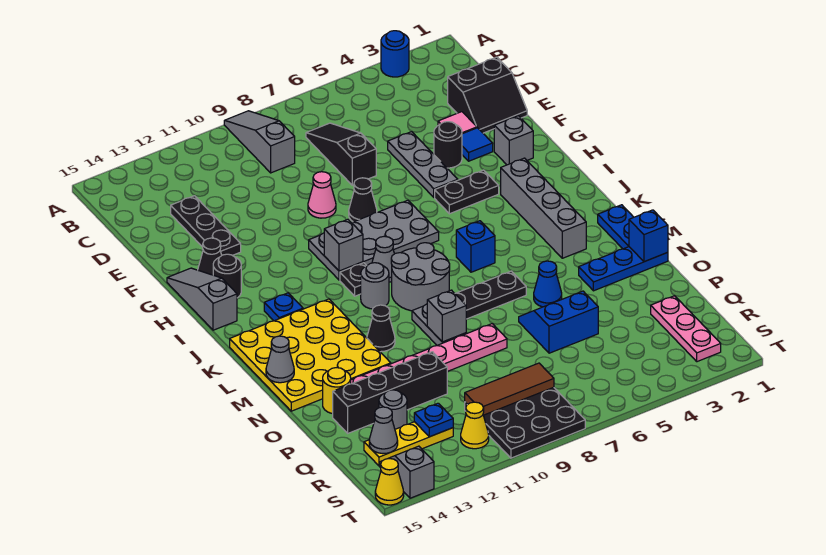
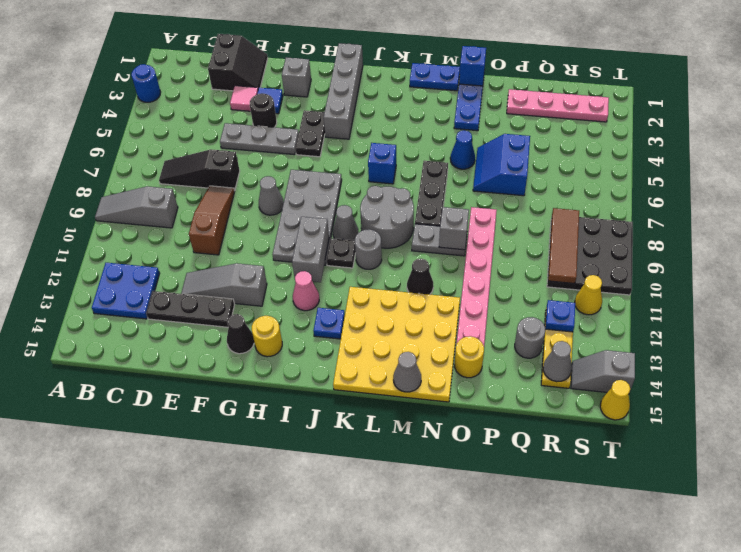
none -> blue plate B12:C13 level 1
none -> brown slope E8:E10 level 1 top 10
pink cone F9 level 1 -> pink cone I12 level 1
black cone G8 level 1 -> grey cone G8 level 1
grey slope G15:I15 level 1 top I -> grey slope E12:G12 level 1 top G
black round brick H14 level 1 -> yellow round brick H14 level 1
grey brick I3:L3 level 1 -> grey brick I1:I4 level 1
grey brick I10 level 2 -> grey brick I10:I11 level 2
black brick P11:P14 level 1 -> none
pink plate Q2:S2 level 1 -> pink plate P2:S2 level 1

